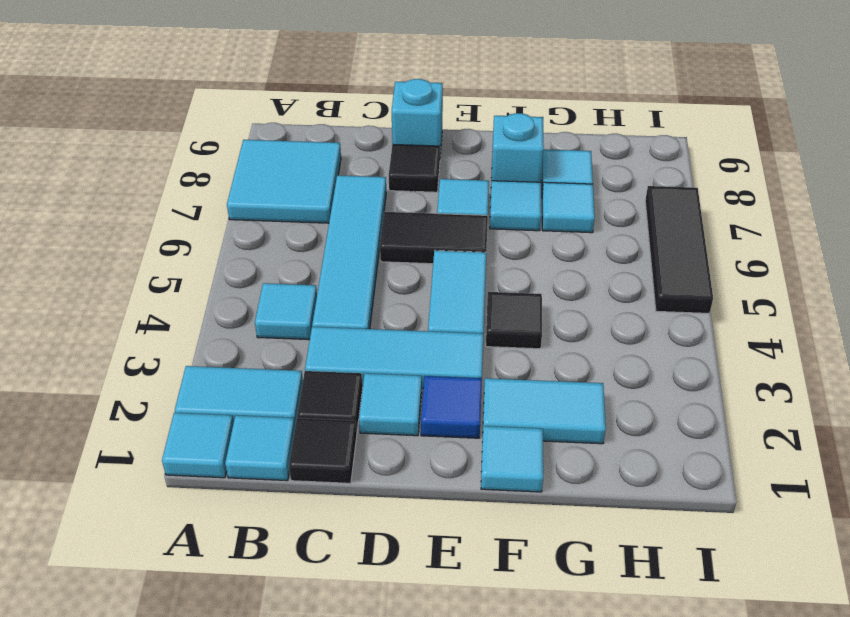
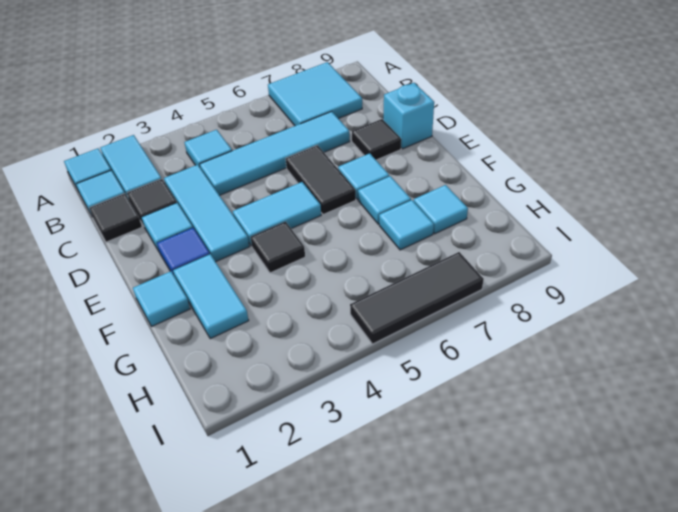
cyan brick F8 level 1 -> none

